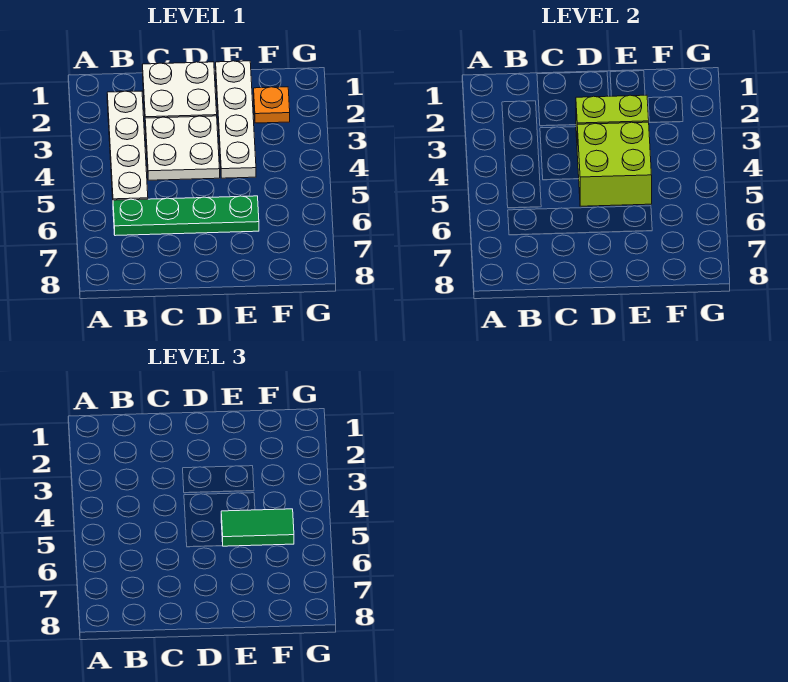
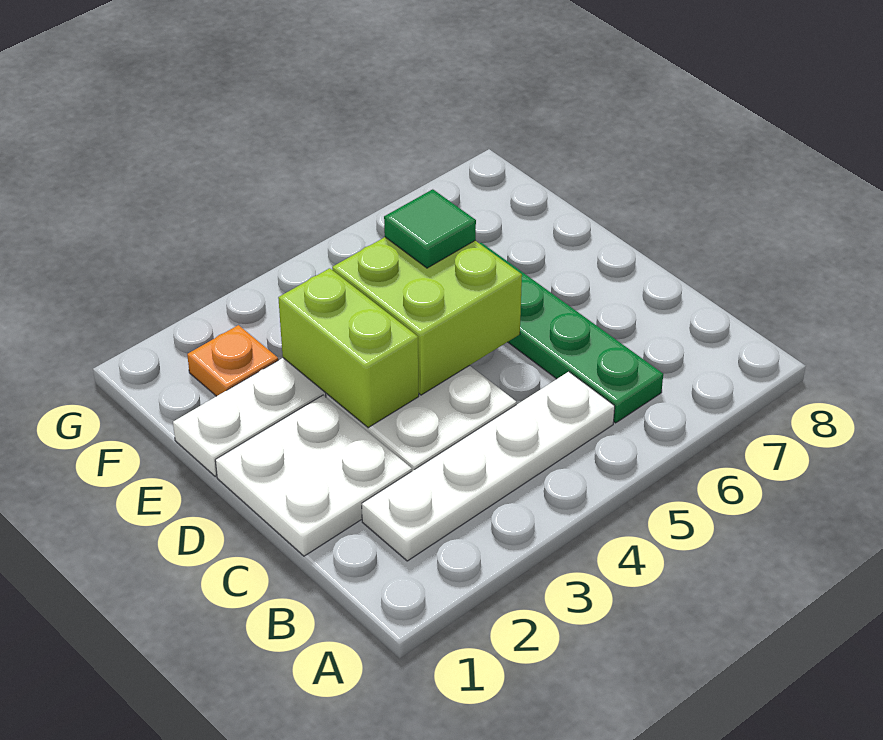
green tile E5:F5 level 3 -> green tile E5 level 3

